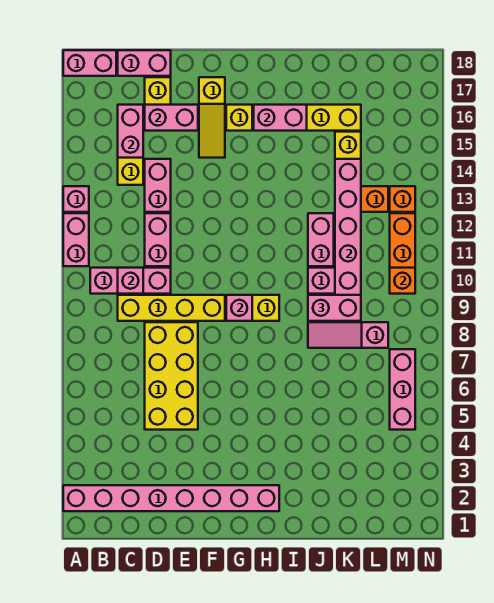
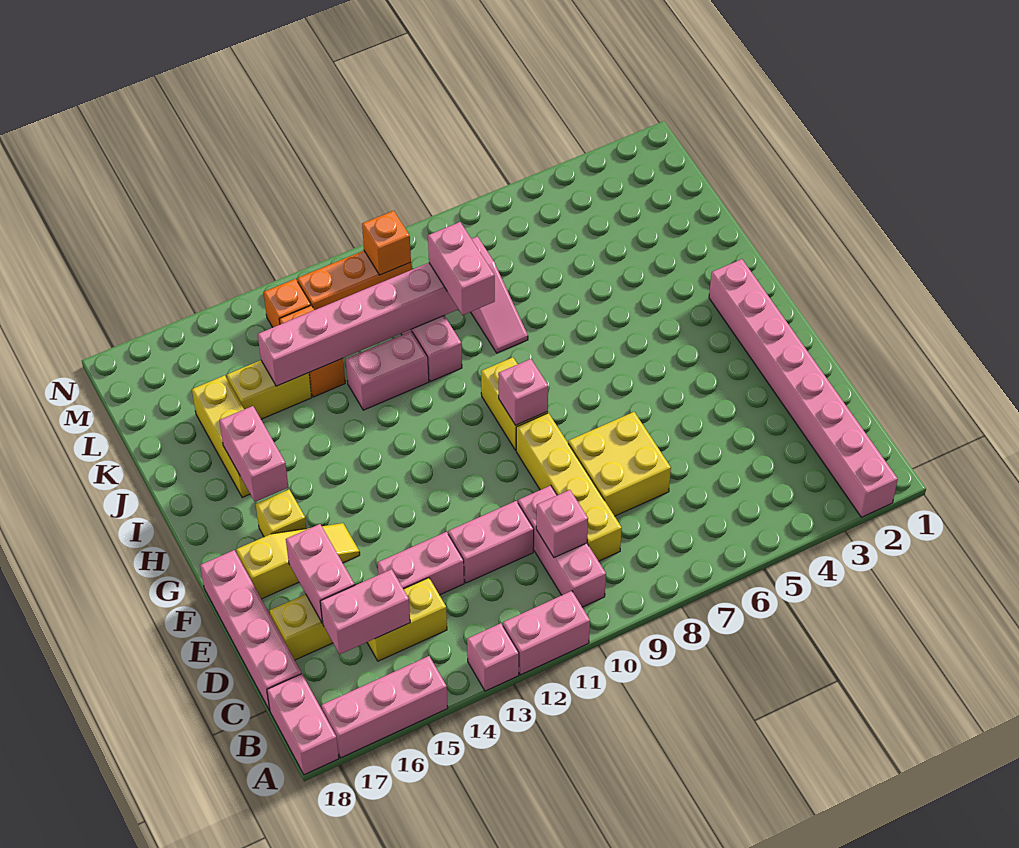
pink brick C18:D18 level 1 -> pink brick C18:F18 level 1
yellow brick D5:E8 level 1 -> yellow brick D7:E8 level 1
pink brick M5:M7 level 1 -> pink brick A15:A17 level 1

